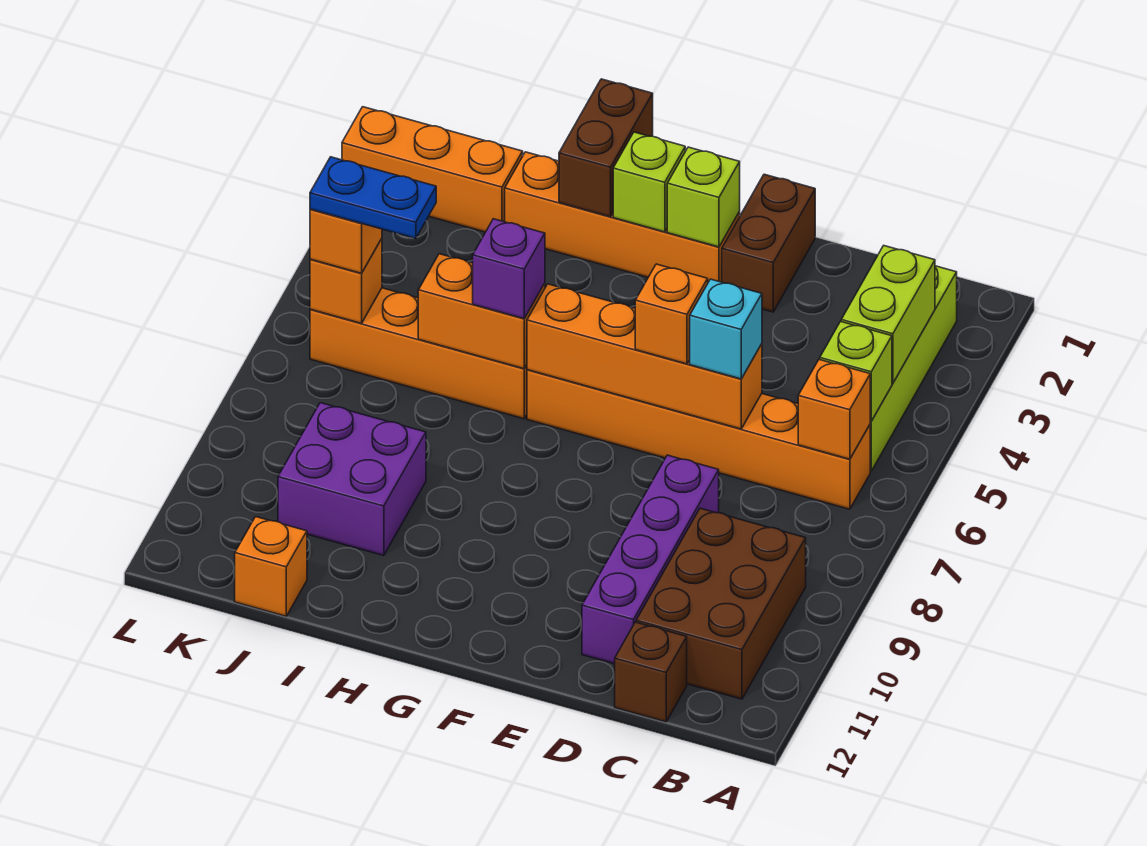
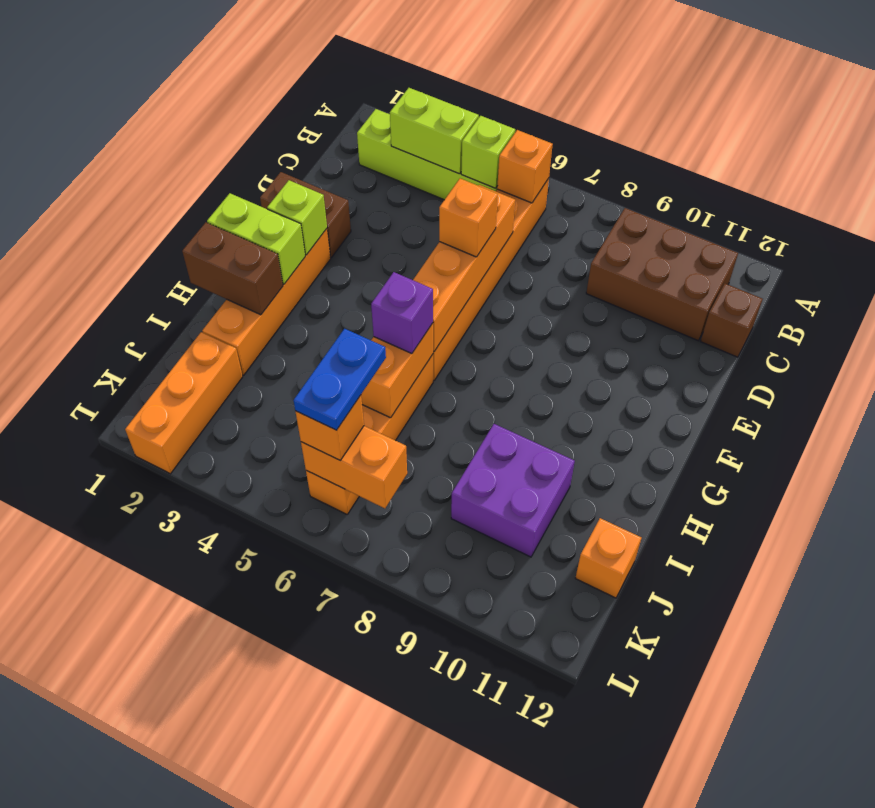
cyan brick D6 level 3 -> none
purple brick D8:D11 level 1 -> none
lime brick G2 level 2 -> lime brick G1:G2 level 2
orange brick K6 level 2 -> orange brick K6:K7 level 2

